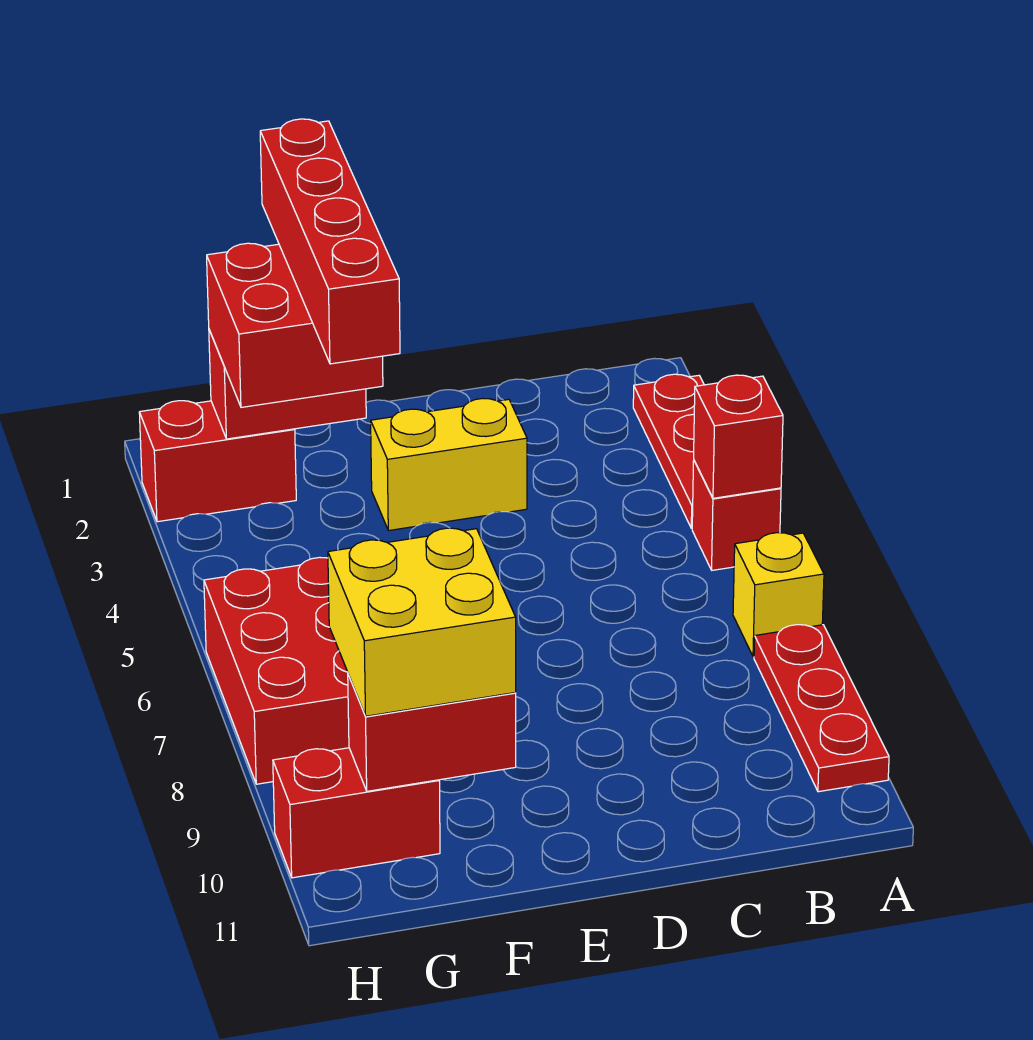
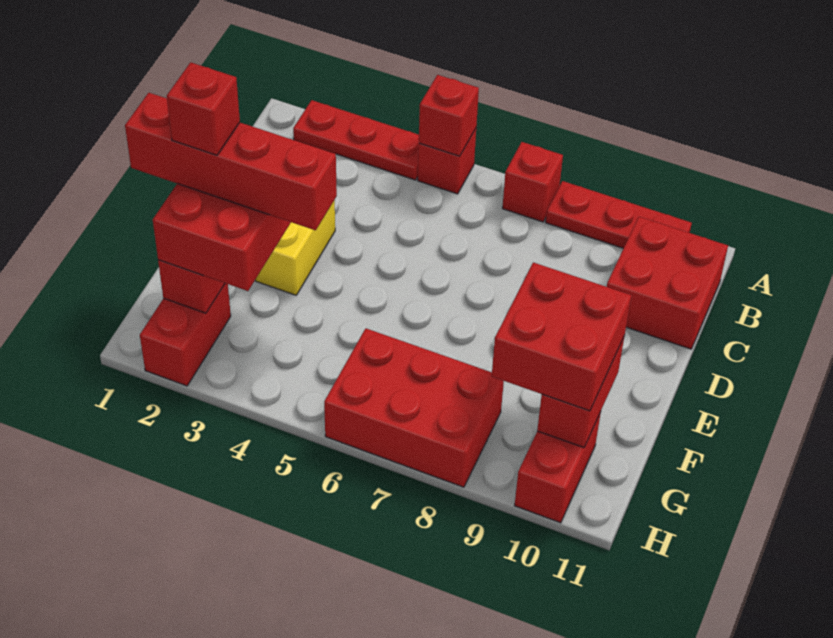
yellow brick A7 level 1 -> red brick A7 level 1
none -> red brick B10:C11 level 1
none -> red brick F2 level 5
yellow brick F9:G10 level 3 -> red brick F9:G10 level 3

